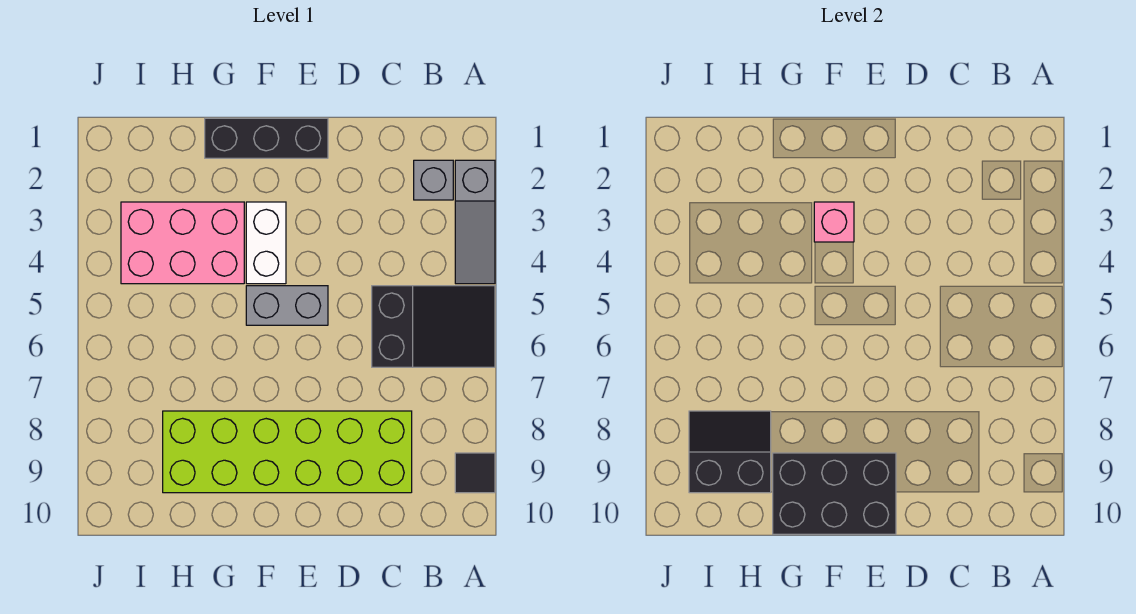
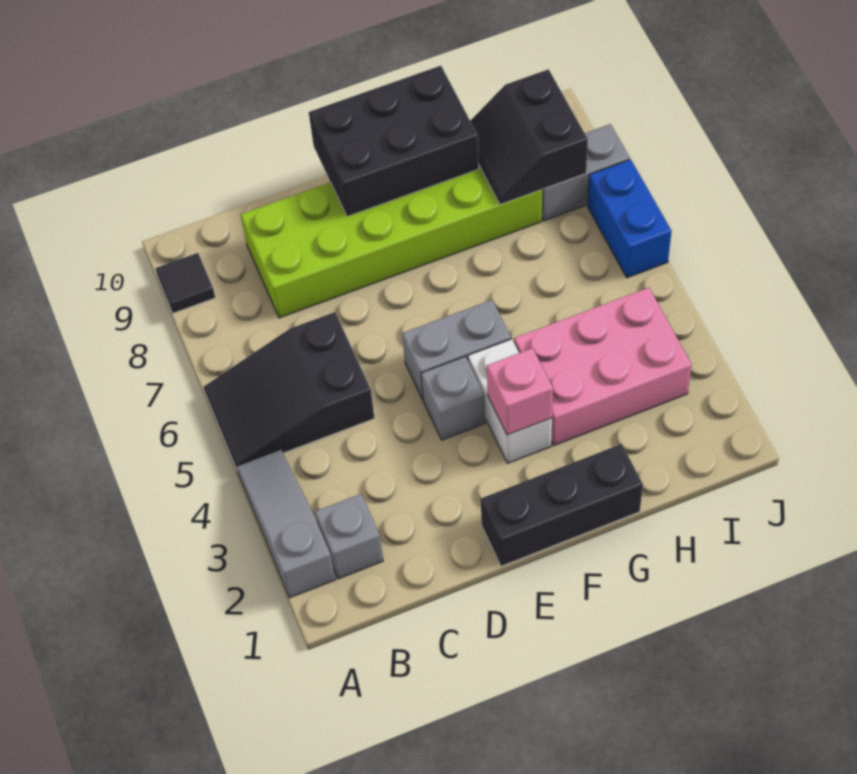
none -> grey brick E4 level 1
black slope H8:I9 level 2 top 9 -> black slope H8:I9 level 2 top I
none -> grey brick I8:J8 level 1
none -> blue brick J6:J7 level 1

